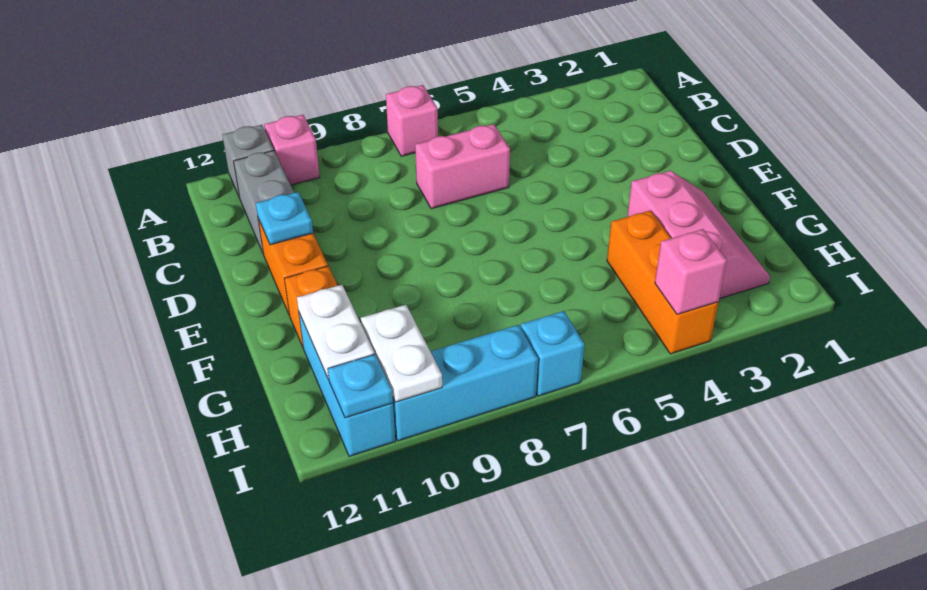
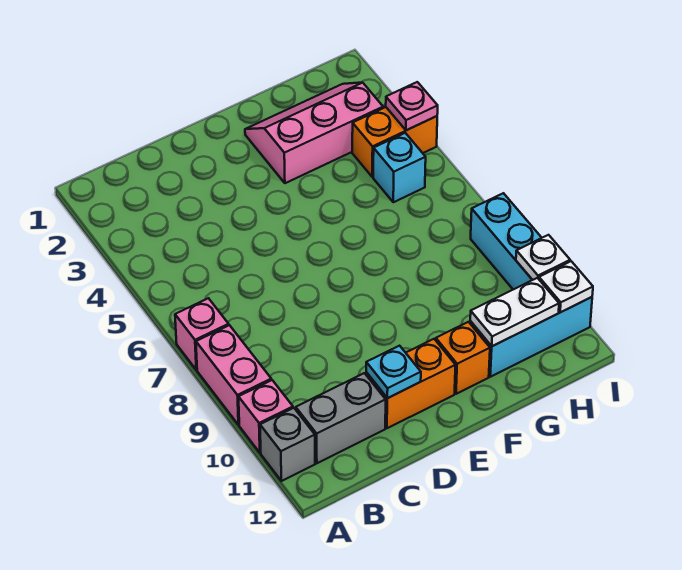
pink brick C6:C7 level 1 -> pink brick A8:A9 level 1
orange brick G4:I4 level 1 -> orange brick H4:I4 level 1
white plate H10:I10 level 2 -> white plate I10 level 2
pink brick I4 level 2 -> pink plate I4 level 2
cyan brick I7 level 1 -> cyan brick H5 level 1
cyan plate I11 level 2 -> white plate I11 level 2

